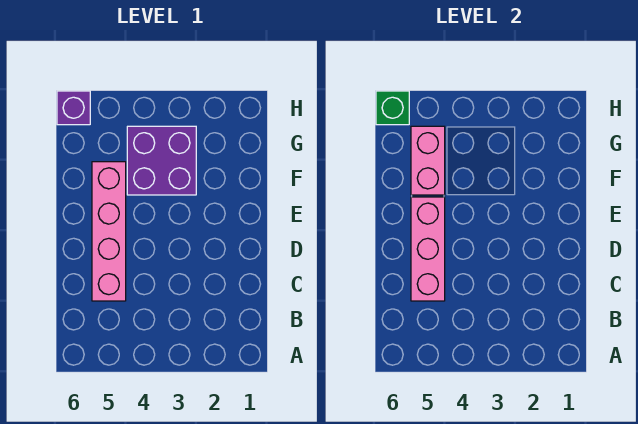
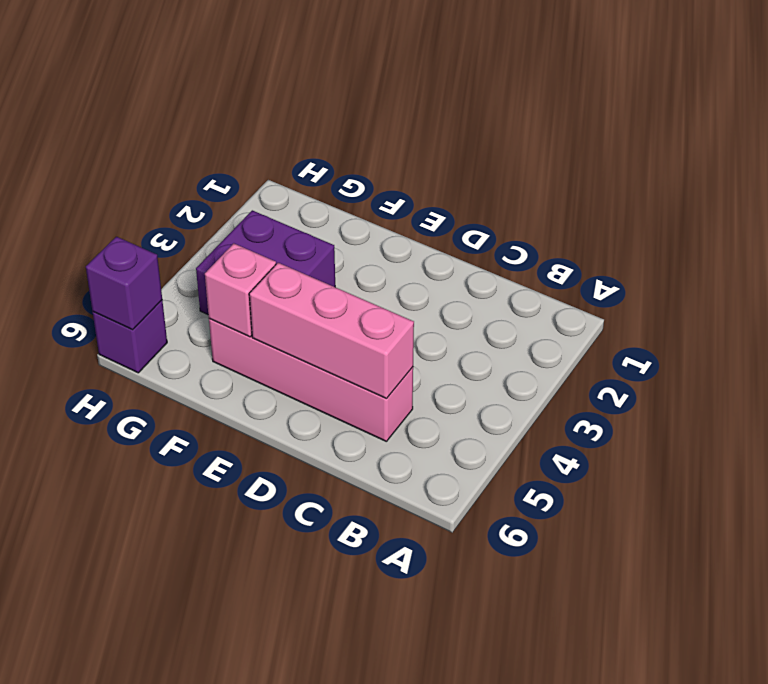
pink brick F5:G5 level 2 -> pink brick F5 level 2
green brick H6 level 2 -> purple brick H6 level 2

